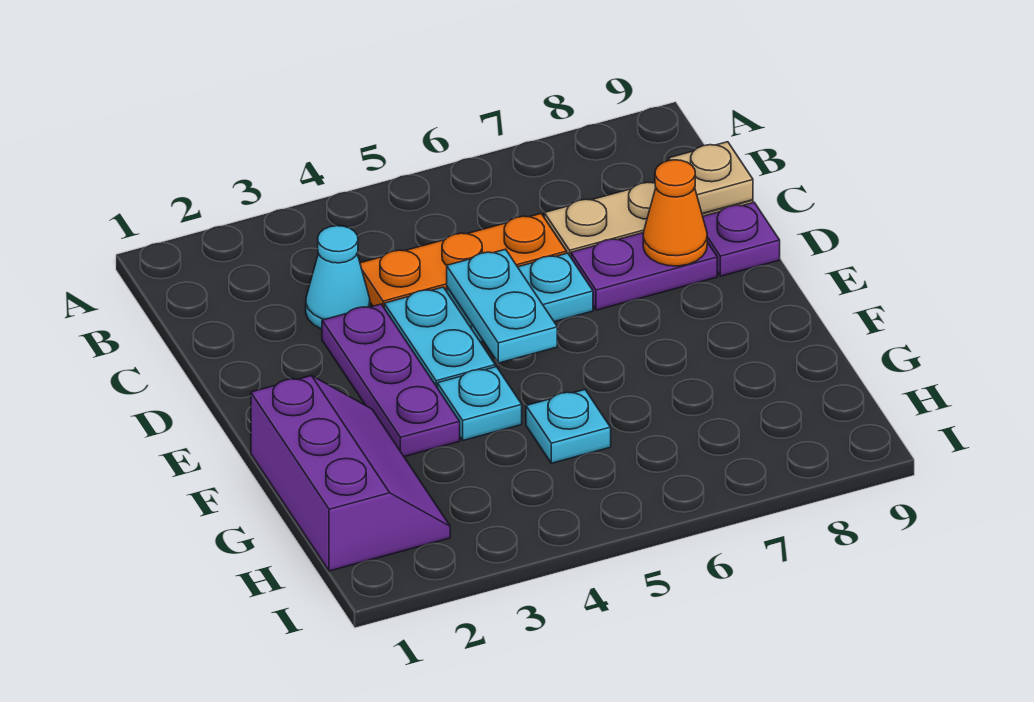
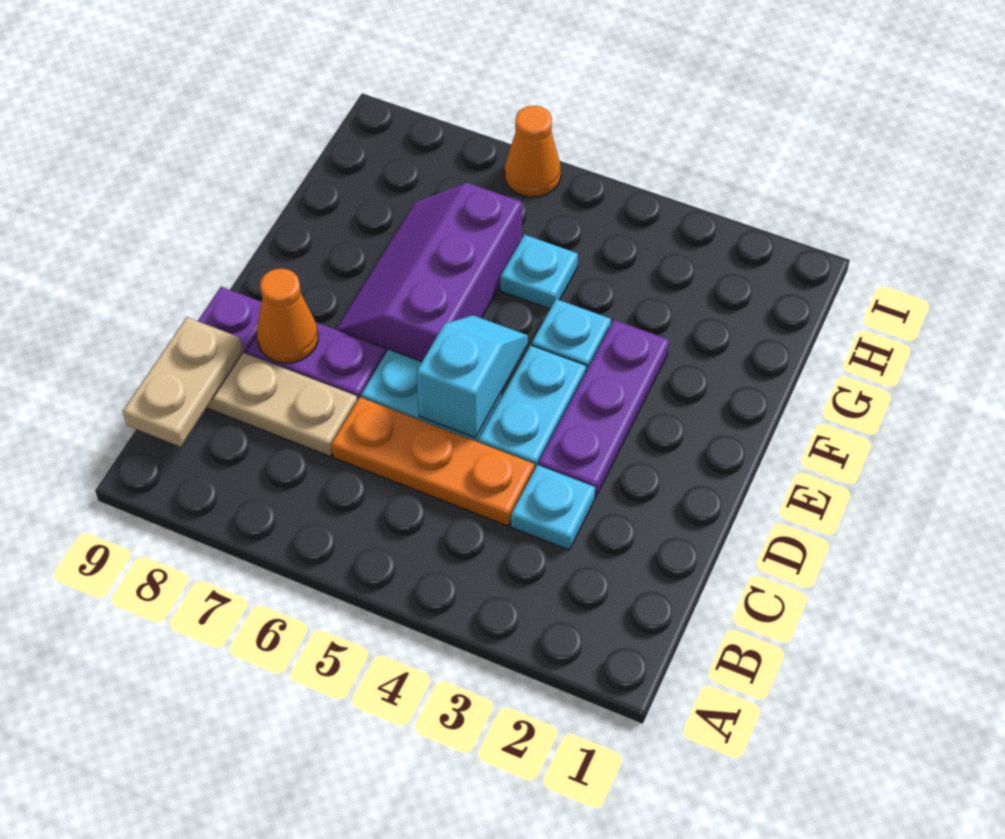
cyan cone C3 level 1 -> cyan plate C3 level 1
tan plate C9 level 2 -> tan plate B9:C9 level 2
cyan plate D5:E5 level 2 -> cyan slope D5:E5 level 2 top D
purple slope F1:H2 level 1 top 1 -> purple slope E6:G7 level 1 top 6
none -> orange cone I6 level 1

